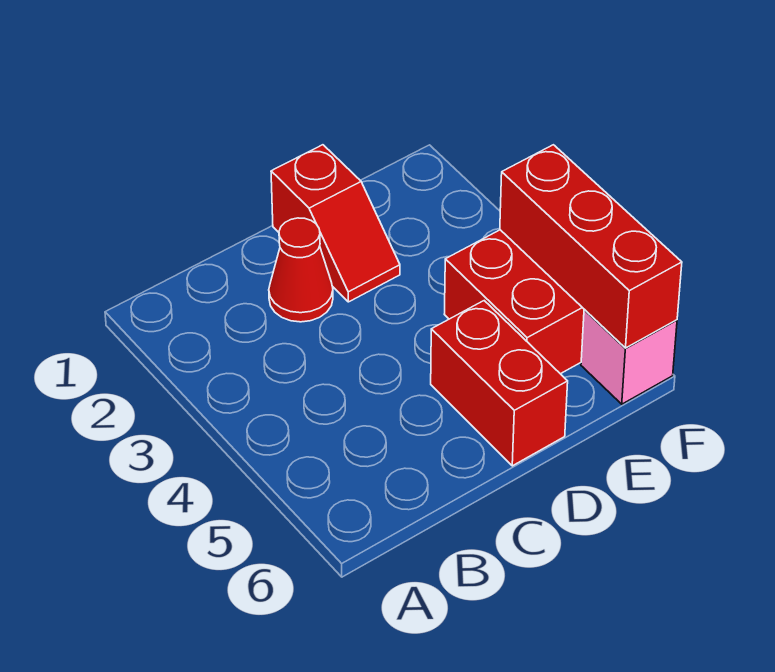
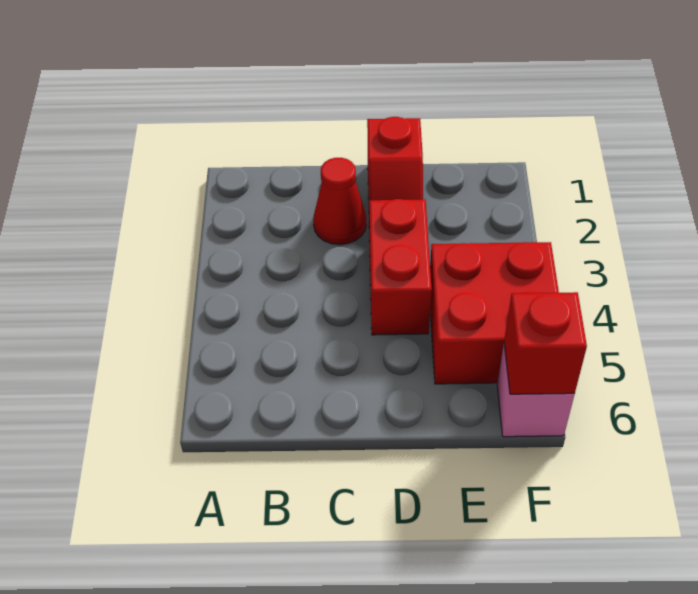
red brick D5:D6 level 1 -> red brick D3:D4 level 1
red brick F4:F6 level 2 -> red brick F6 level 2

